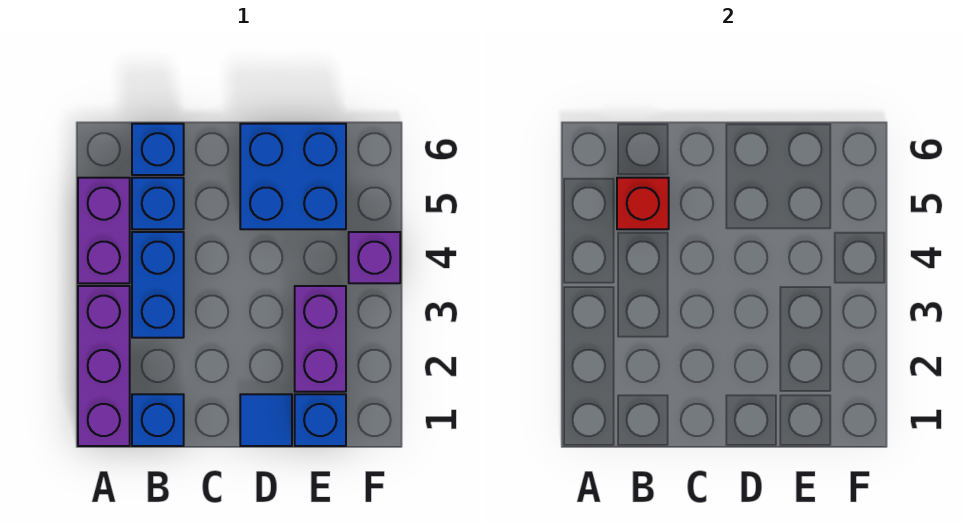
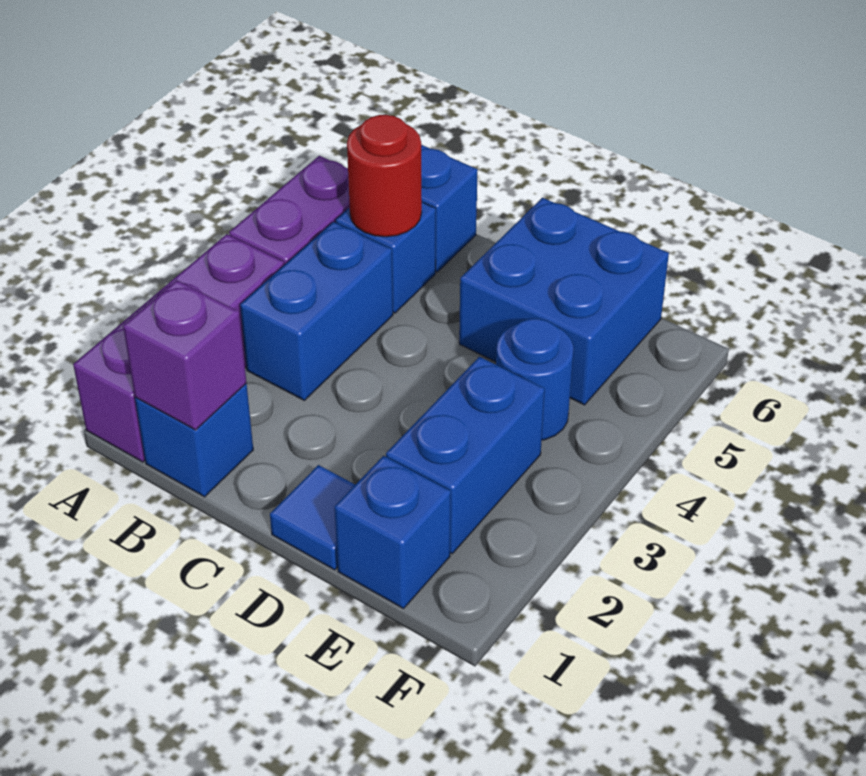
red brick B5 level 2 -> red round brick B5 level 2
purple brick E2:E3 level 1 -> blue brick E2:E3 level 1
none -> blue round brick E4 level 1
purple brick F4 level 1 -> purple brick B1 level 2

